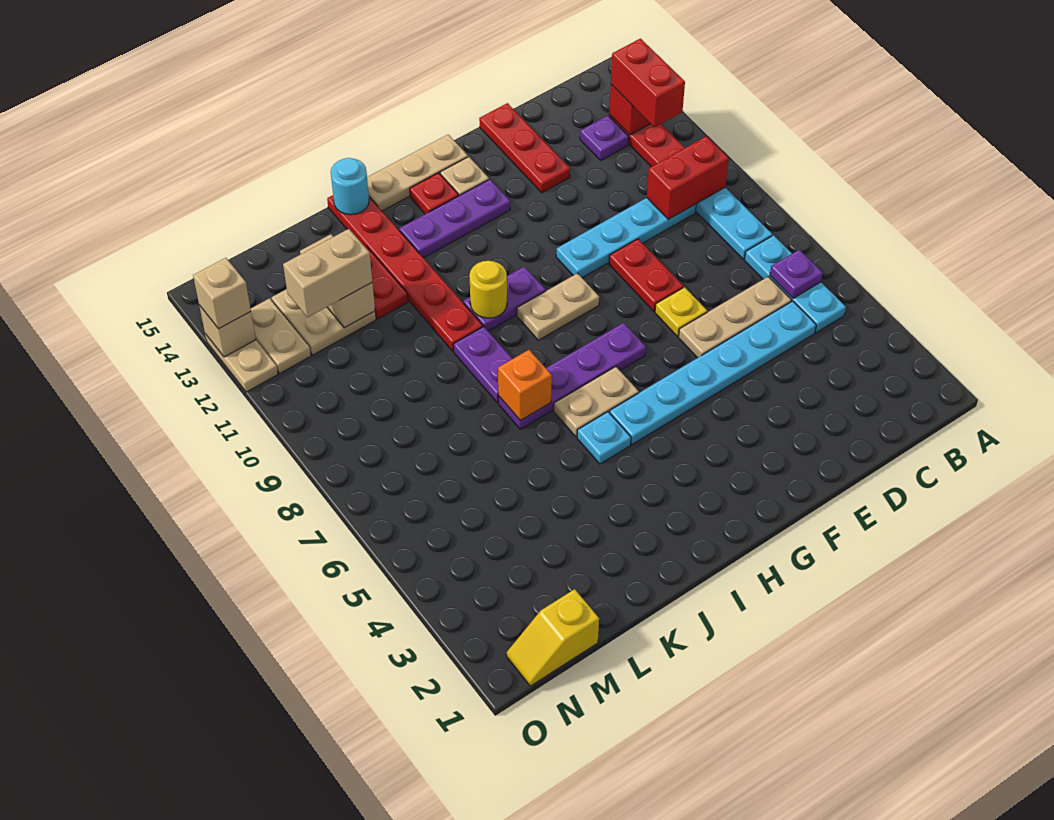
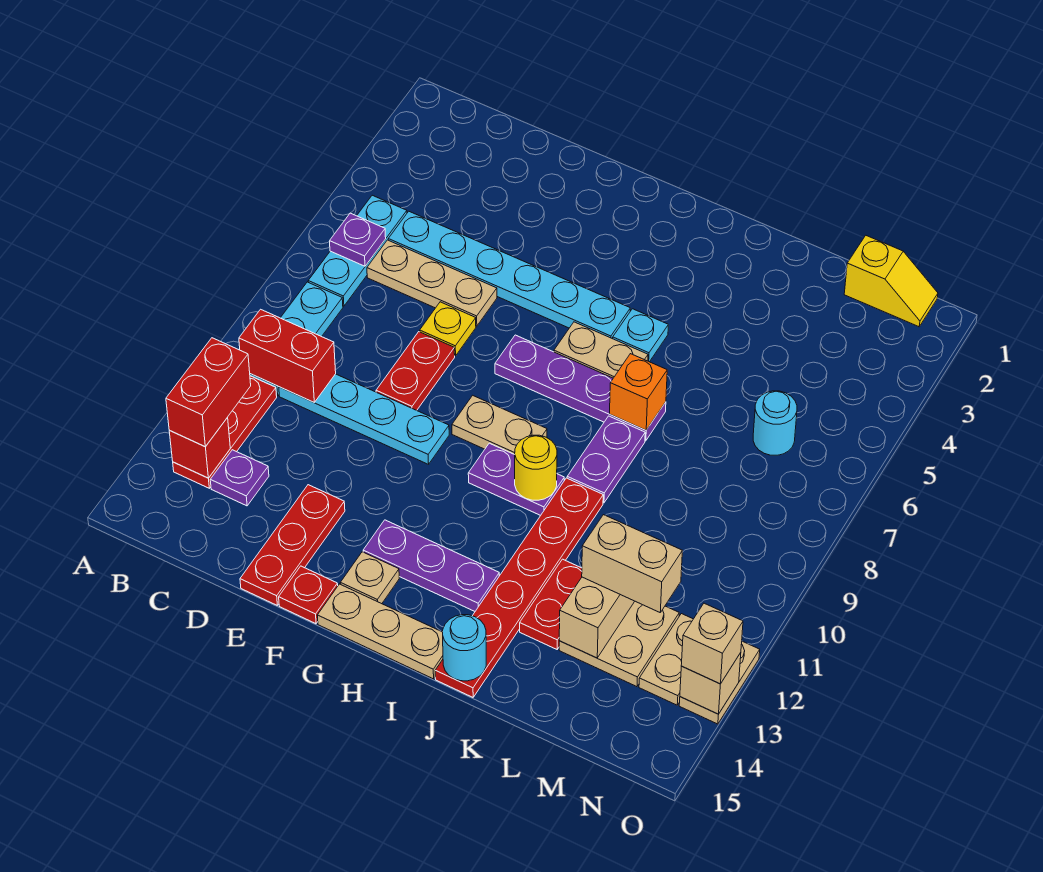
red plate H14 level 1 -> red plate F15 level 1
none -> cyan round brick M6 level 1

